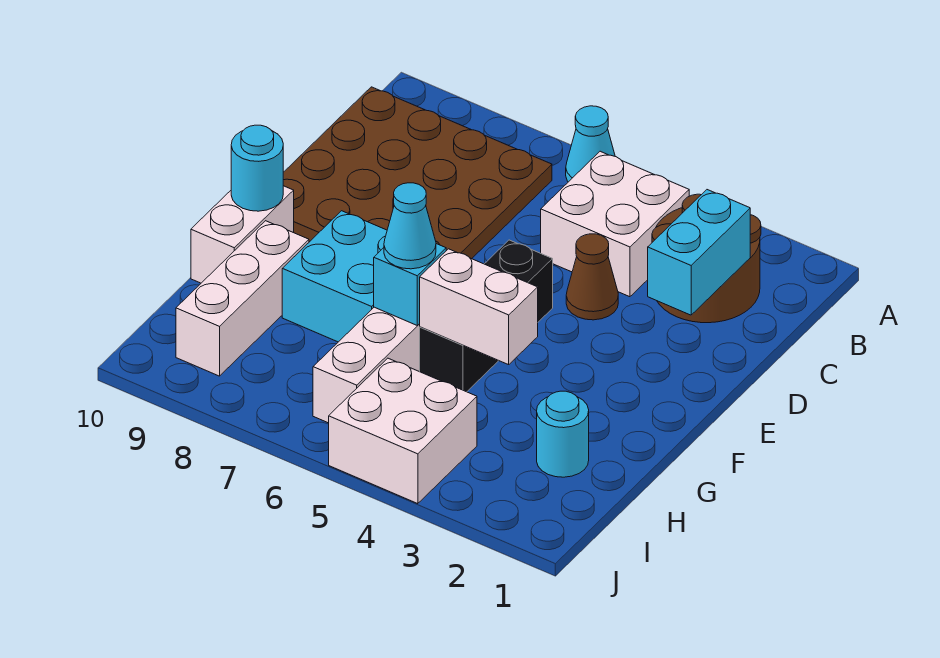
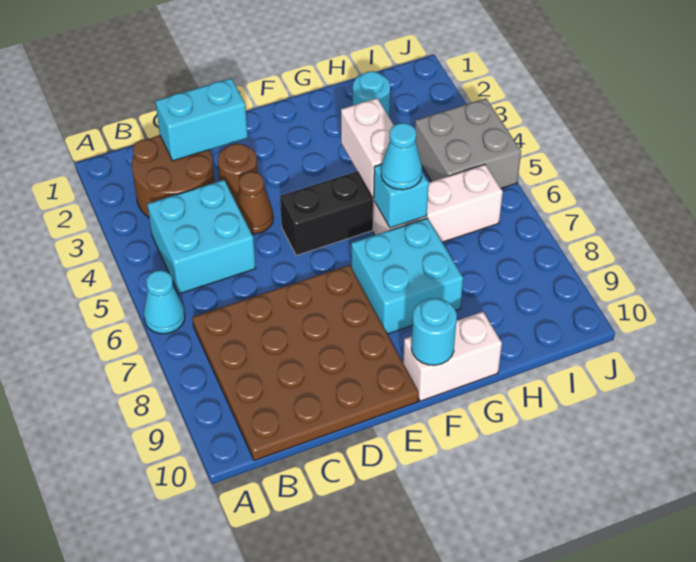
white brick B4:C5 level 1 -> cyan brick B4:C5 level 1
none -> brown round brick D3 level 1
white brick G9:I9 level 1 -> none
white brick I4:J5 level 1 -> grey brick I4:J5 level 1

